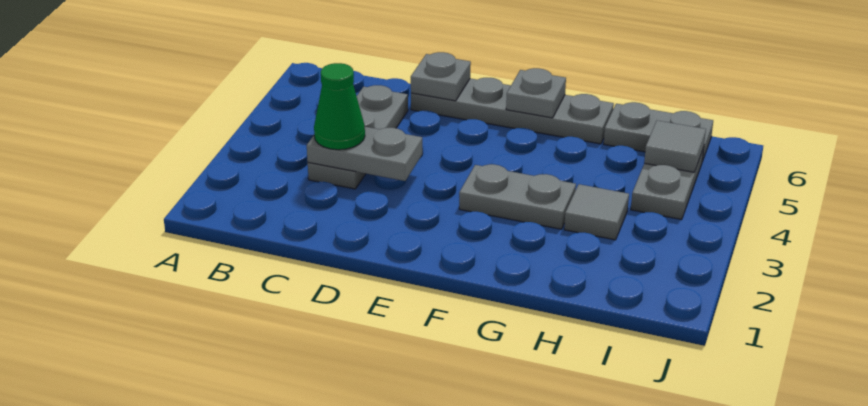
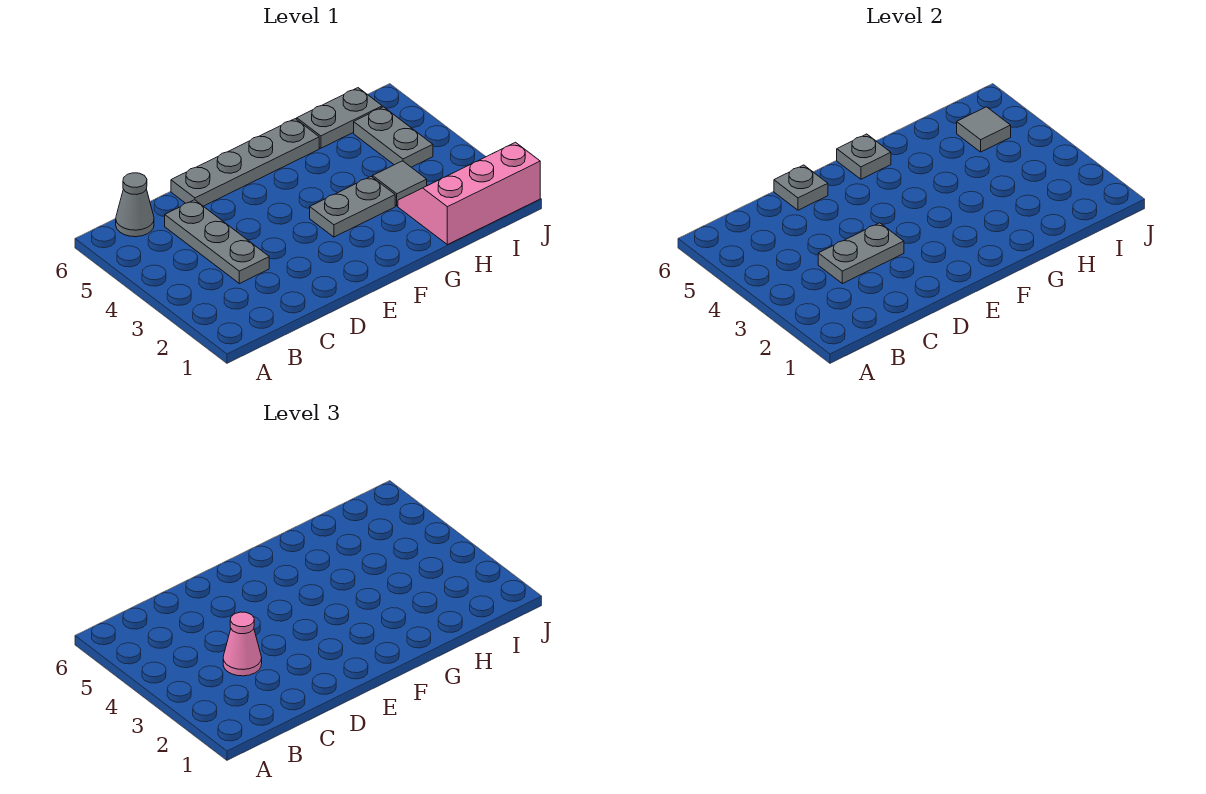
none -> grey cone B6 level 1
green cone C3 level 3 -> pink cone C3 level 3
none -> pink slope H1:J2 level 1 top 1

